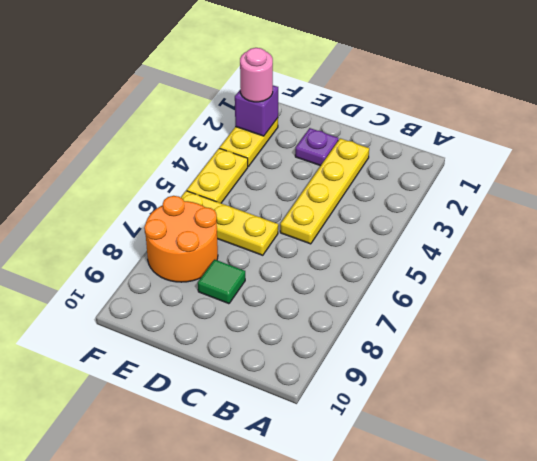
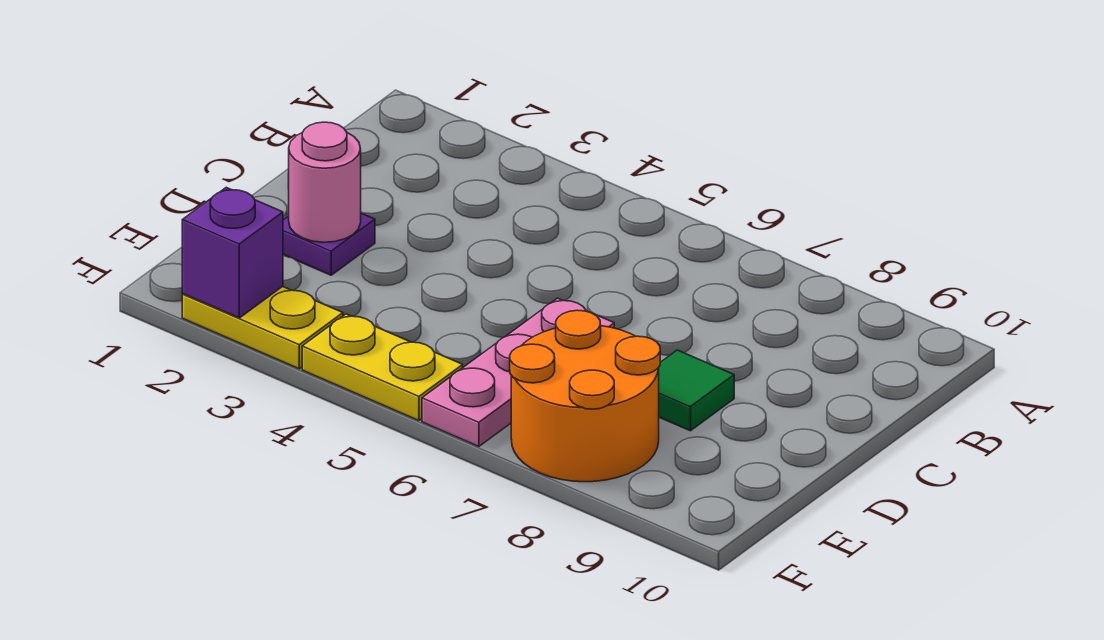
yellow plate C2:C5 level 1 -> none
yellow plate D6:F6 level 1 -> pink plate D6:F6 level 1
pink round brick F2 level 3 -> pink round brick D2 level 2

